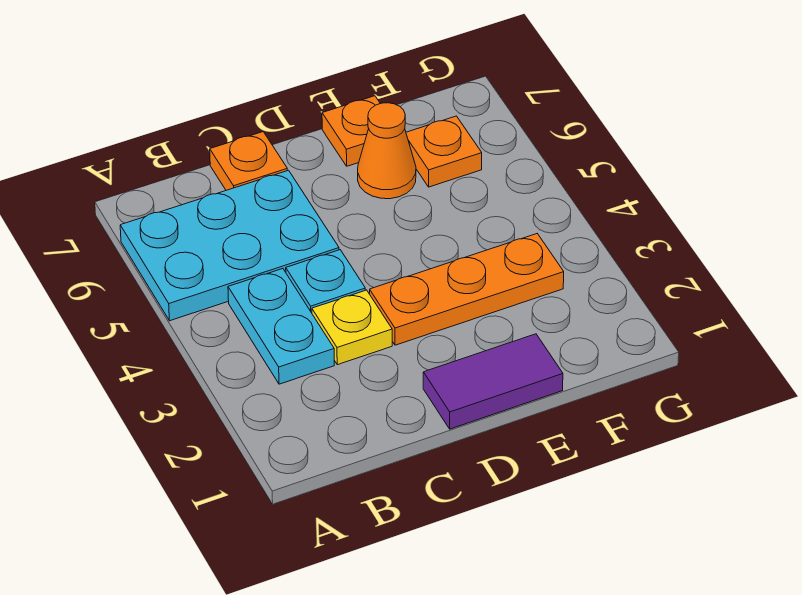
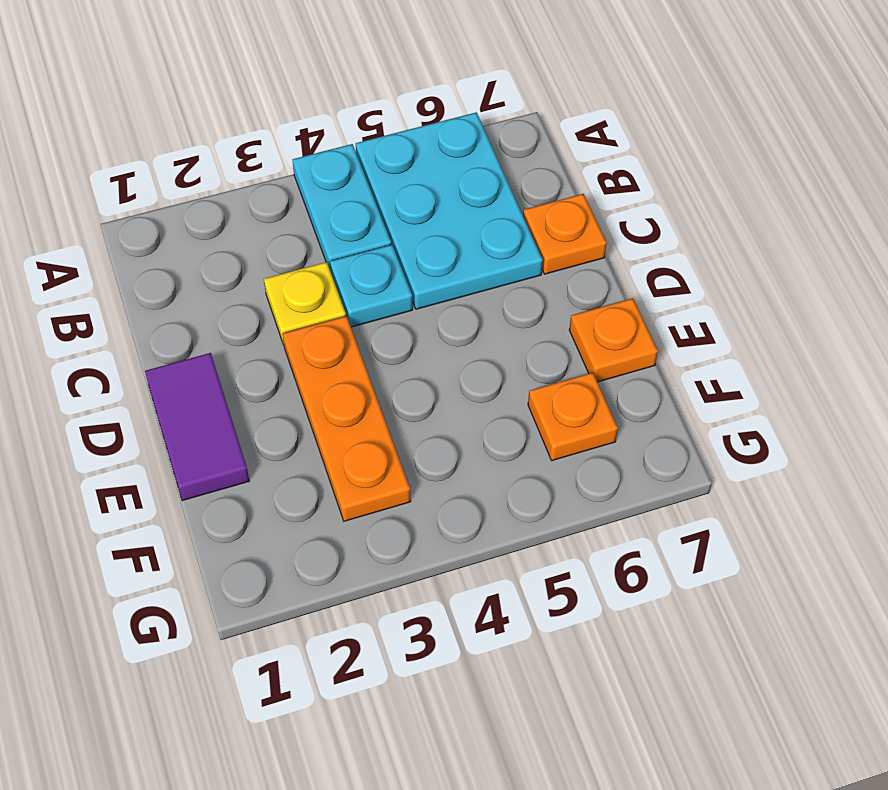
cyan plate B3:B4 level 1 -> cyan plate A4:B4 level 1
orange cone E6 level 1 -> none

